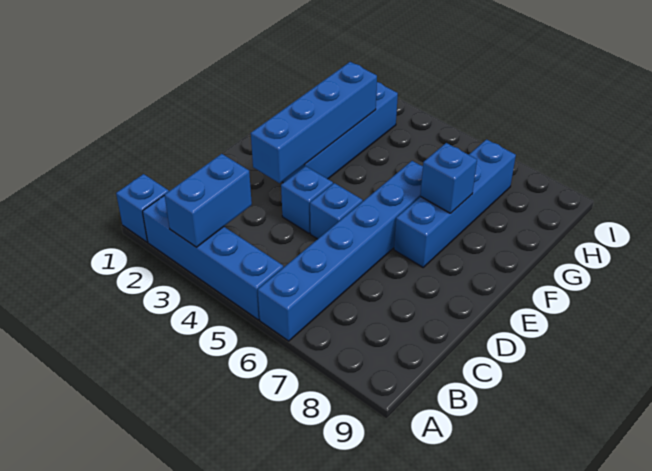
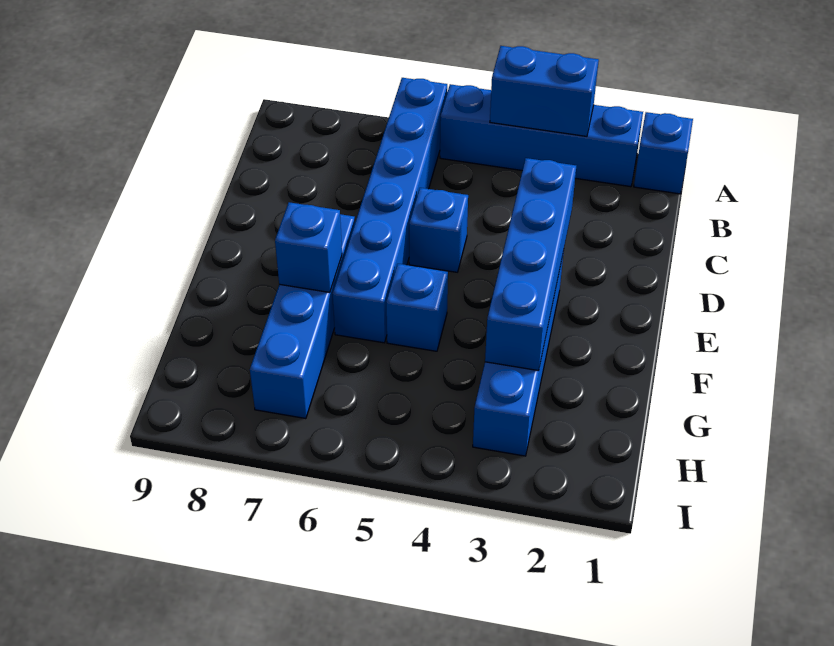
blue brick A3:B3 level 2 -> blue brick A3:A4 level 2
blue brick D4 level 1 -> blue brick F5 level 1

